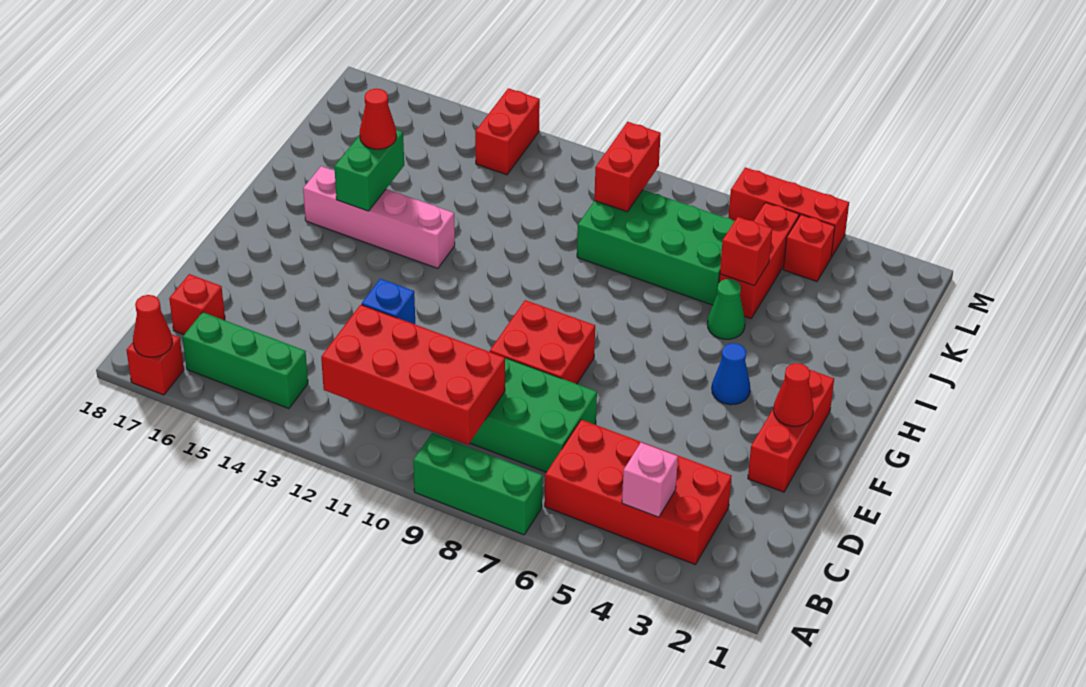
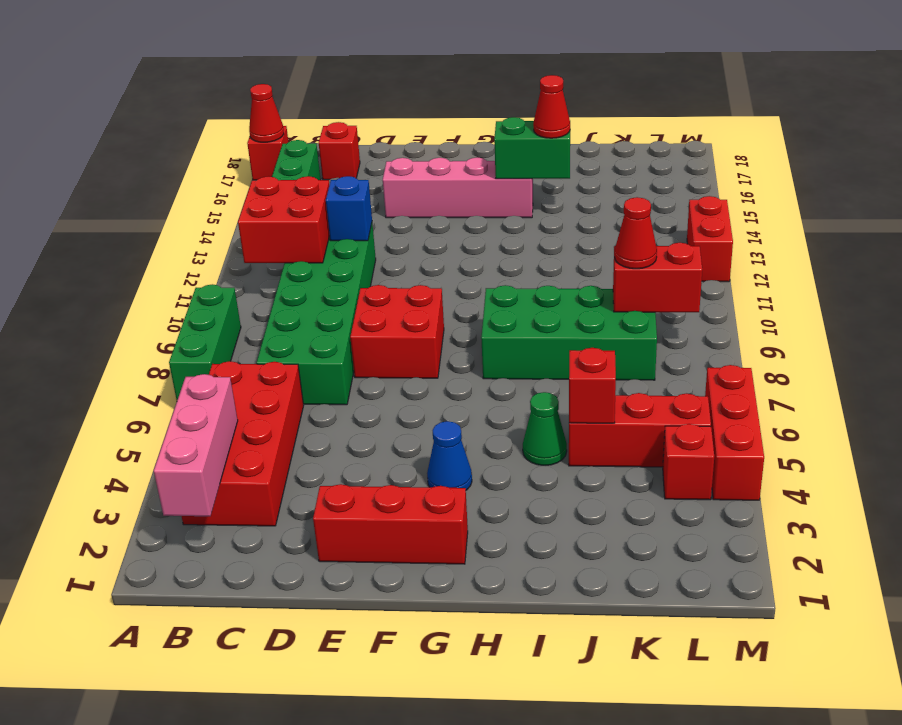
pink brick B4 level 2 -> pink brick B2:B4 level 2
red brick B9:C12 level 2 -> red brick B11:C12 level 2
red cone F2 level 2 -> red cone K9 level 3
pink brick H13:H16 level 1 -> pink brick E15:H15 level 1
green brick J6:K9 level 1 -> green brick H8:K9 level 1
red brick L13:M13 level 1 -> red brick M12:M13 level 1

